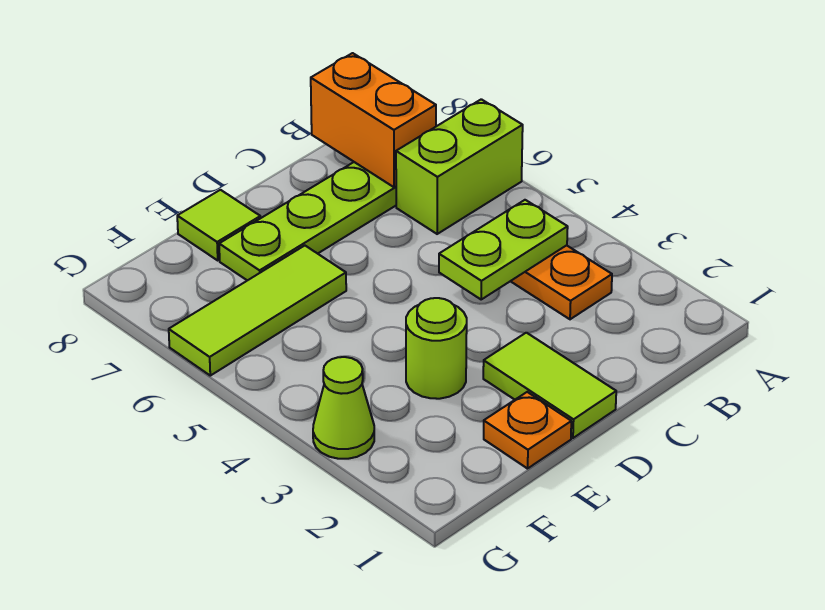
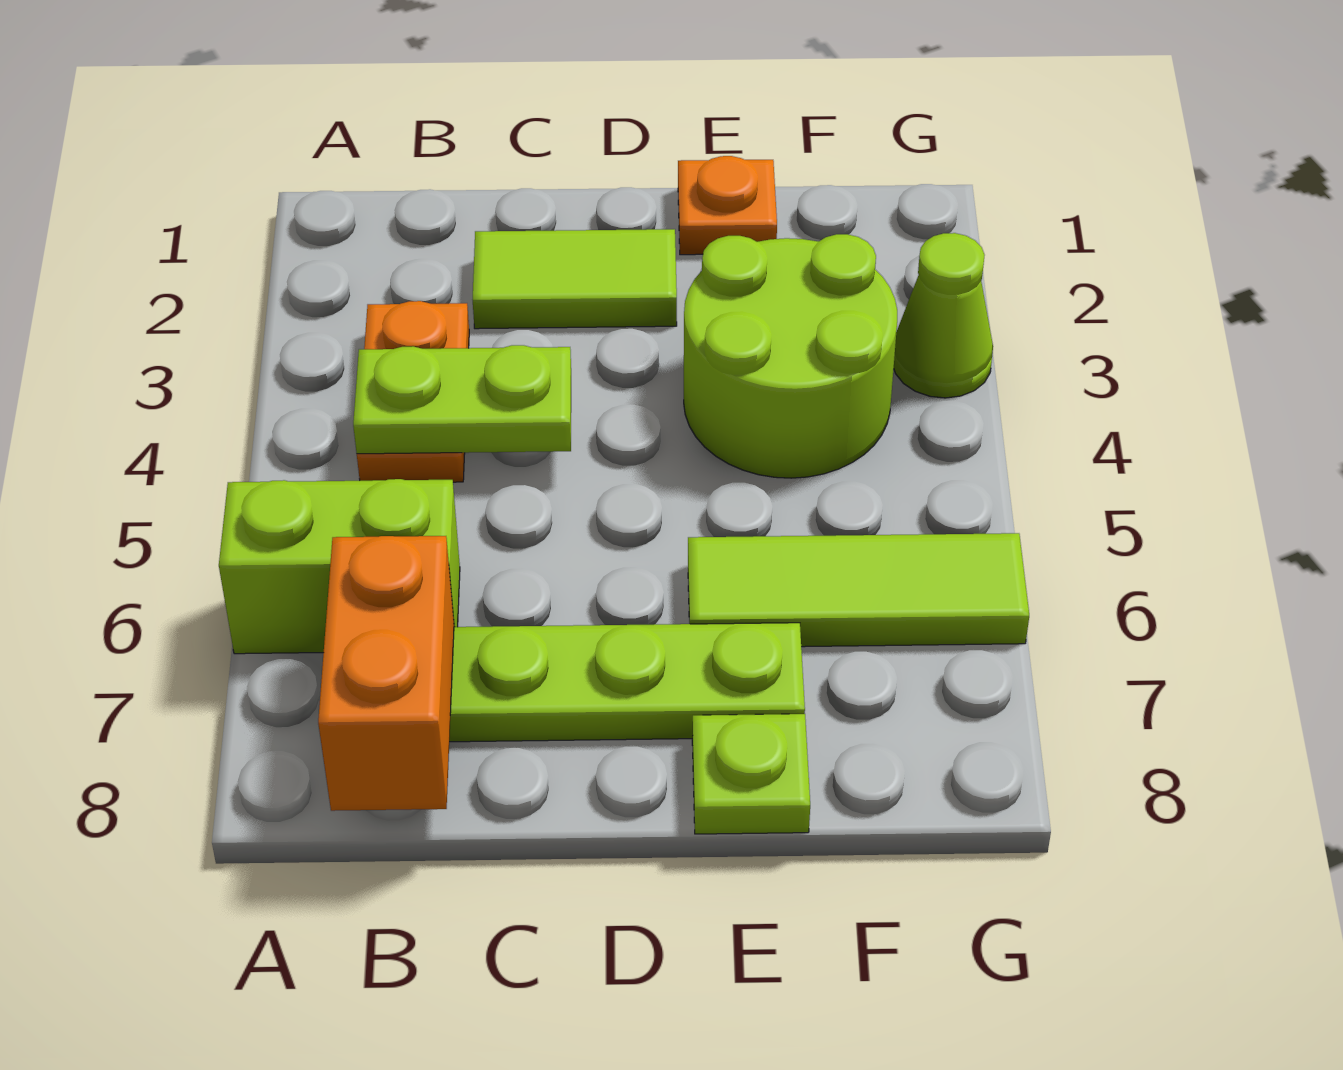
lime tile D1:D2 level 1 -> lime tile C2:D2 level 1
lime round brick E3 level 1 -> lime round brick E3:F4 level 1
lime tile E8 level 1 -> lime plate E8 level 1

